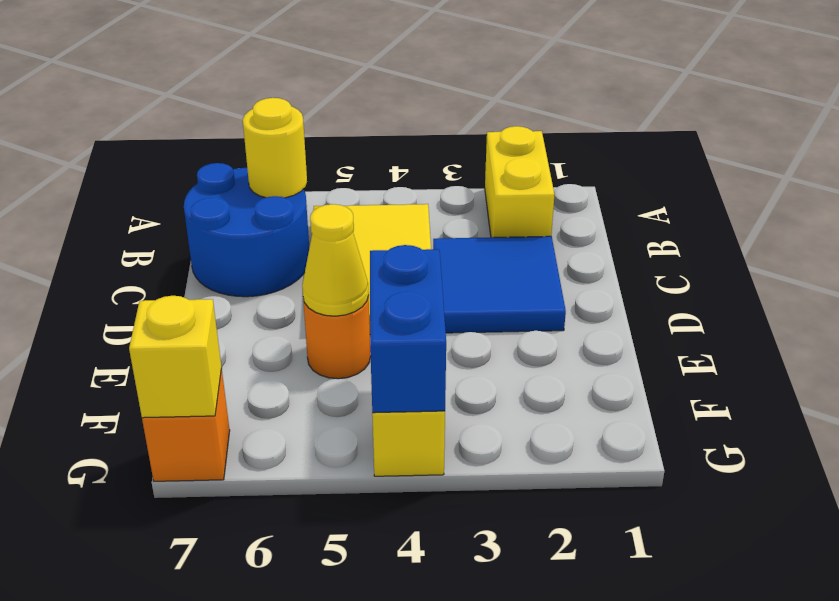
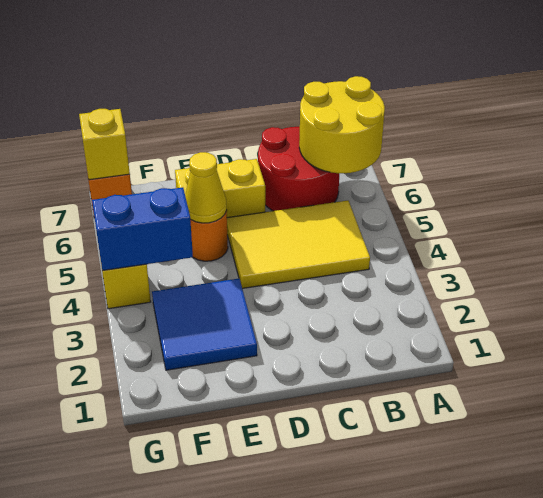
yellow brick A2:B2 level 1 -> yellow brick D6:E6 level 1
blue round brick B6:C7 level 1 -> red round brick B6:C7 level 1
yellow round brick B6 level 2 -> yellow round brick A6:B7 level 2
blue tile C2:D3 level 1 -> blue tile E2:F3 level 1

